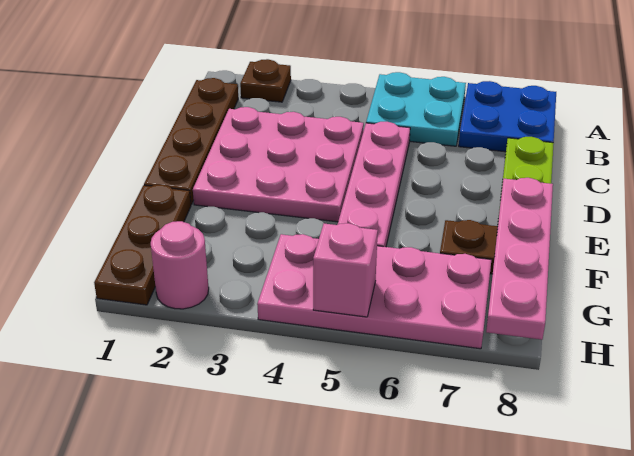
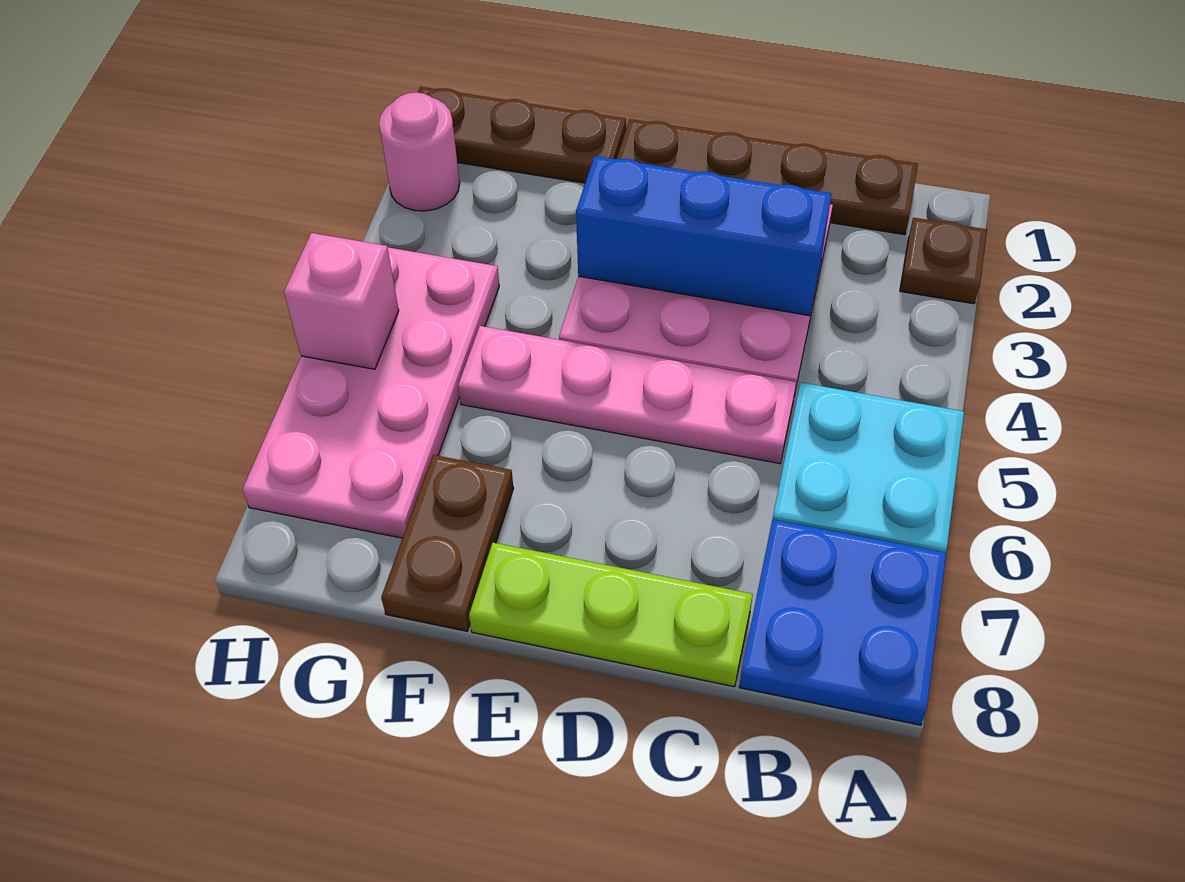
none -> blue brick C3:E3 level 2
pink plate E8:H8 level 2 -> none

